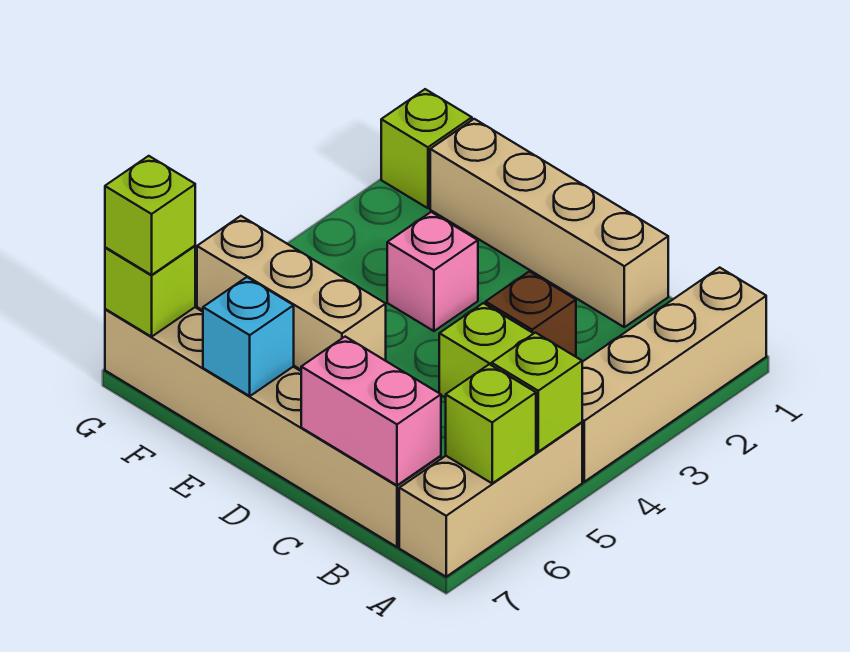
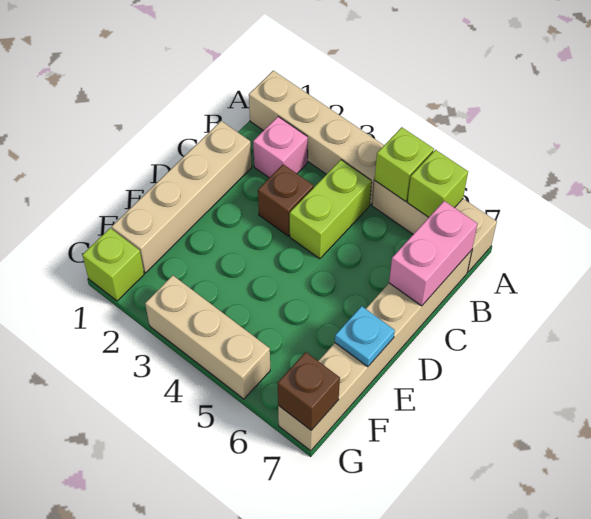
pink brick E3 level 1 -> pink brick B2 level 1
tan brick E5:G5 level 1 -> tan brick G3:G5 level 1
cyan brick E7 level 2 -> cyan plate E7 level 2
lime brick G7 level 2 -> brown brick G7 level 2
lime brick G7 level 3 -> none

